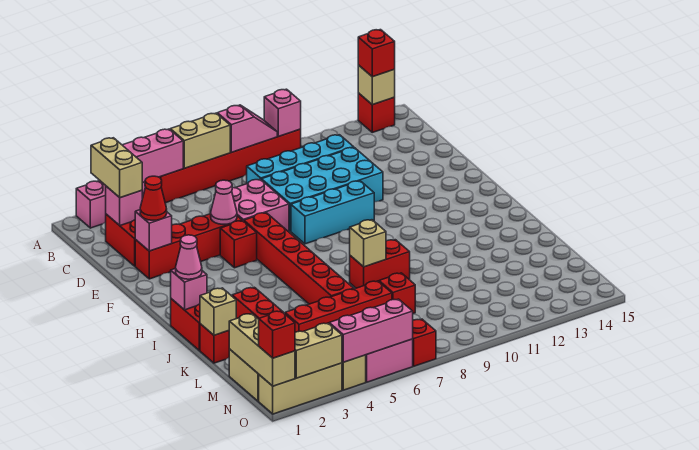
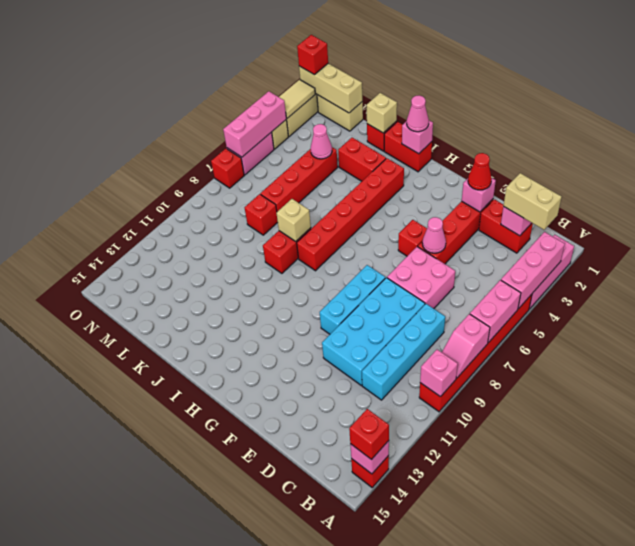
tan brick A6:A7 level 2 -> pink brick A6:A7 level 2
tan brick A14 level 2 -> pink brick A14 level 2
red brick F6:K6 level 1 -> red brick I3:I8 level 1
none -> pink cone L4 level 2
tan brick O2:O3 level 2 -> tan tile O2:O3 level 2

